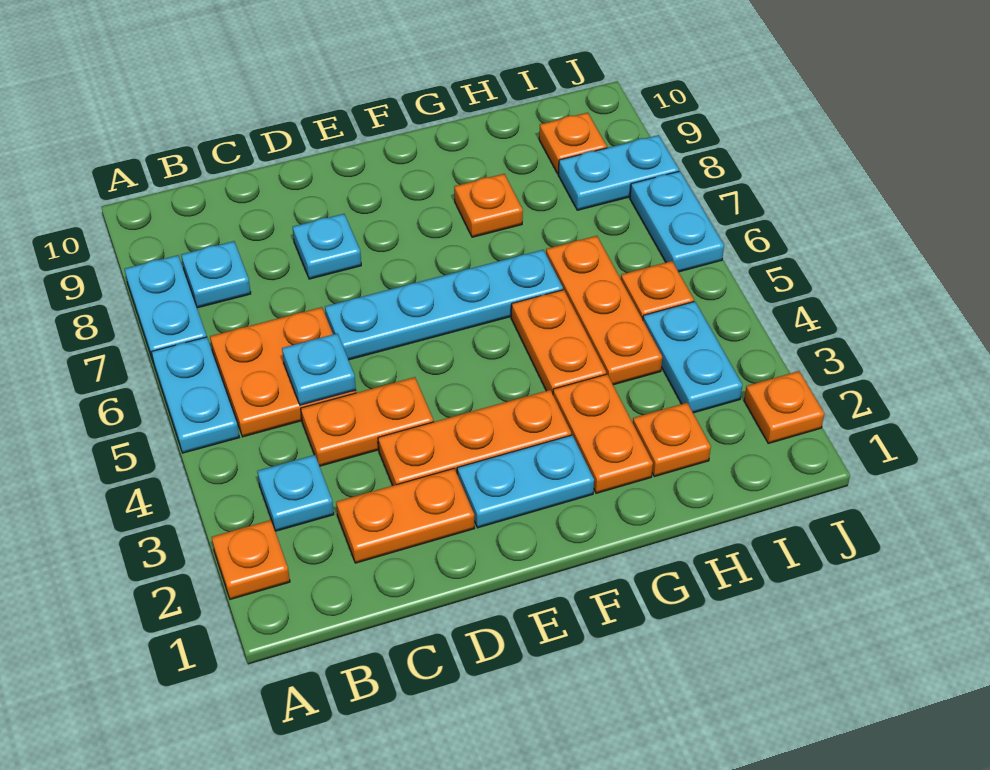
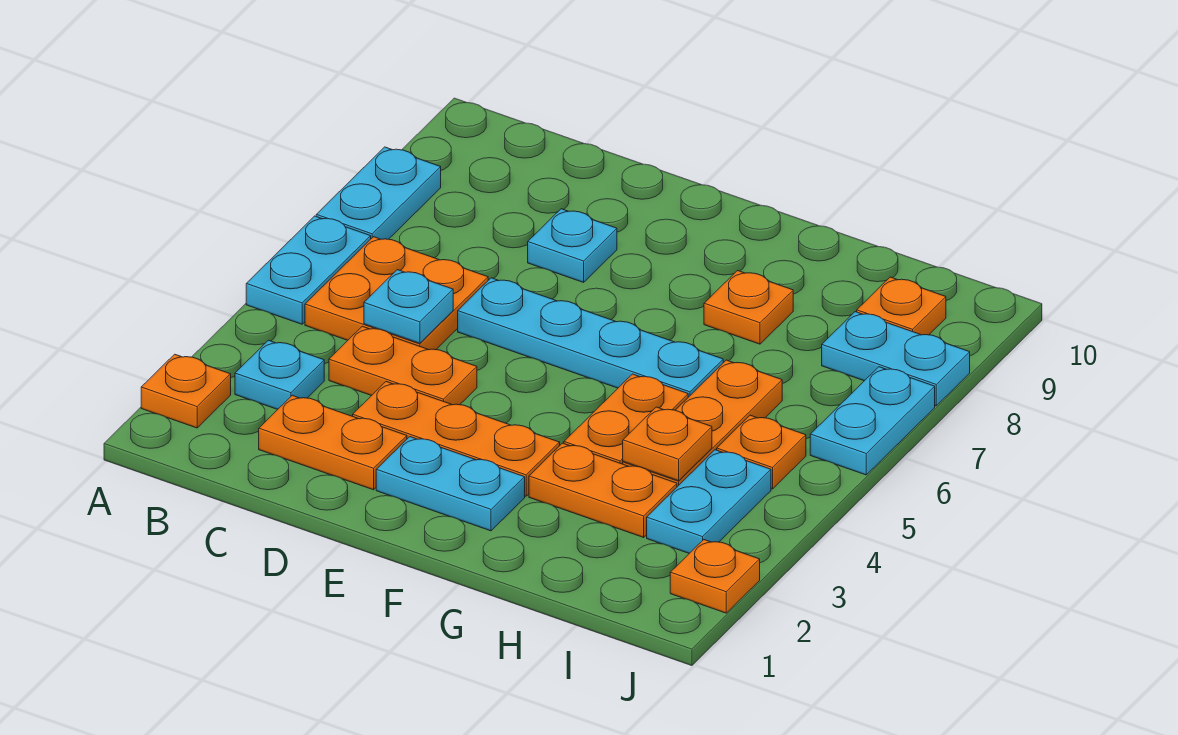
cyan plate B8 level 1 -> none
orange plate G2:G3 level 1 -> orange plate G3:H3 level 1
orange plate H2 level 1 -> orange plate H4 level 2

